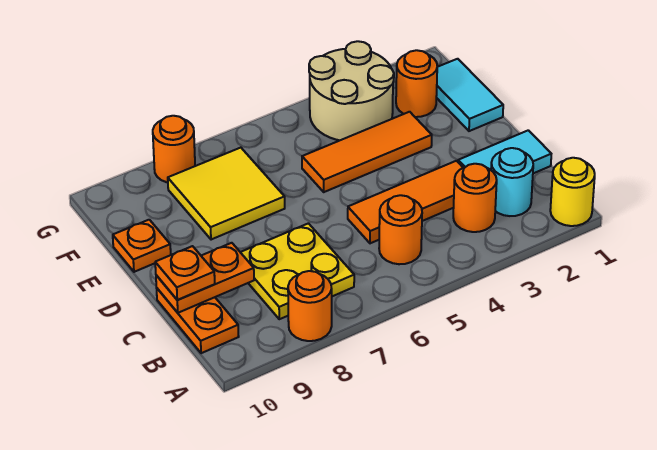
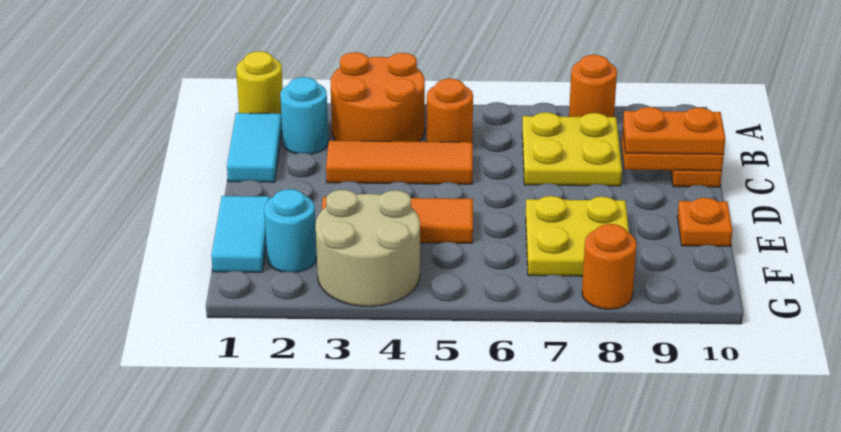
orange round brick B3 level 1 -> orange round brick A3:B4 level 1
cyan tile C1:C2 level 1 -> cyan tile B1:C1 level 1
orange plate C10 level 3 -> orange plate C9:C10 level 3
yellow tile E7:F8 level 1 -> yellow plate E7:F8 level 1
orange round brick F2 level 1 -> cyan round brick F2 level 1

